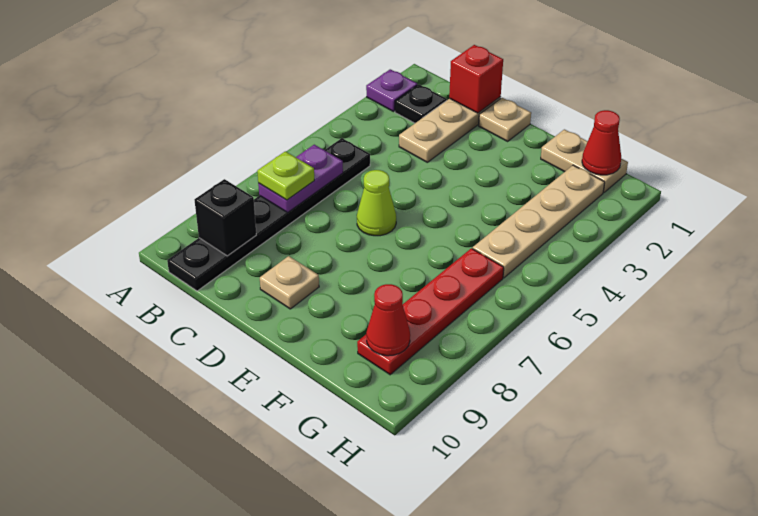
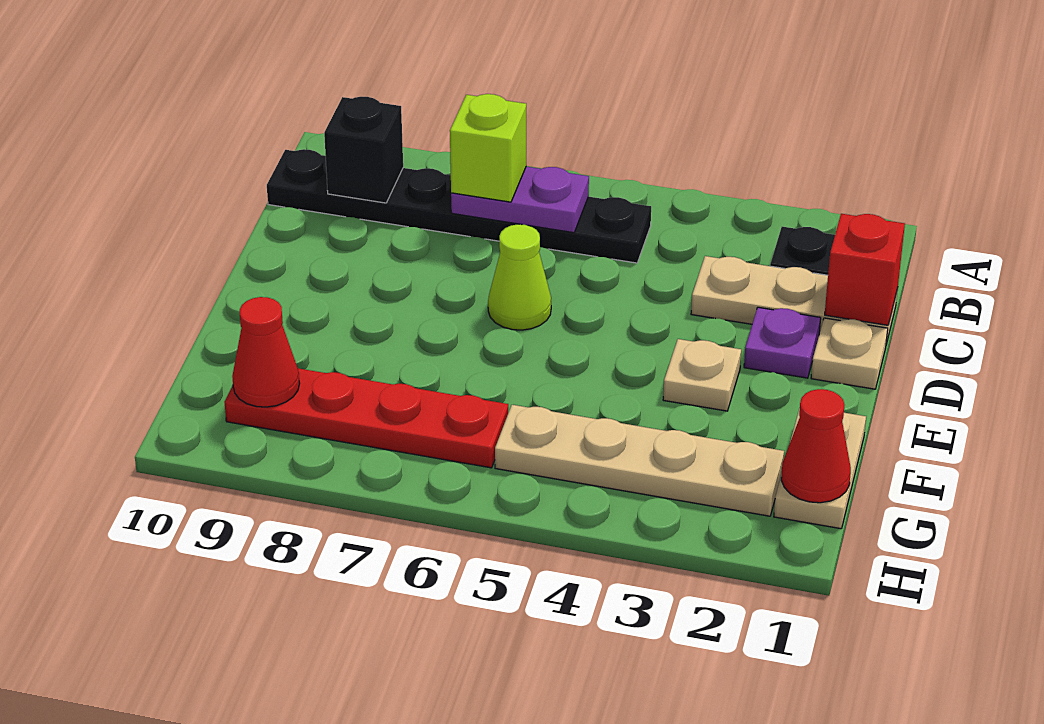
purple plate A2 level 1 -> purple plate D2 level 1
lime plate B7 level 3 -> lime brick B7 level 3
tan plate D9 level 1 -> tan plate E3 level 1

